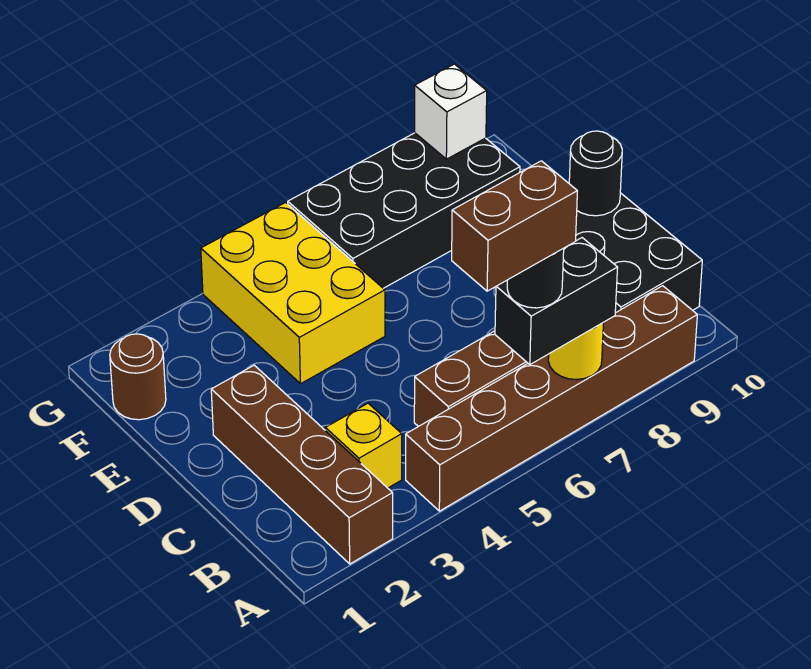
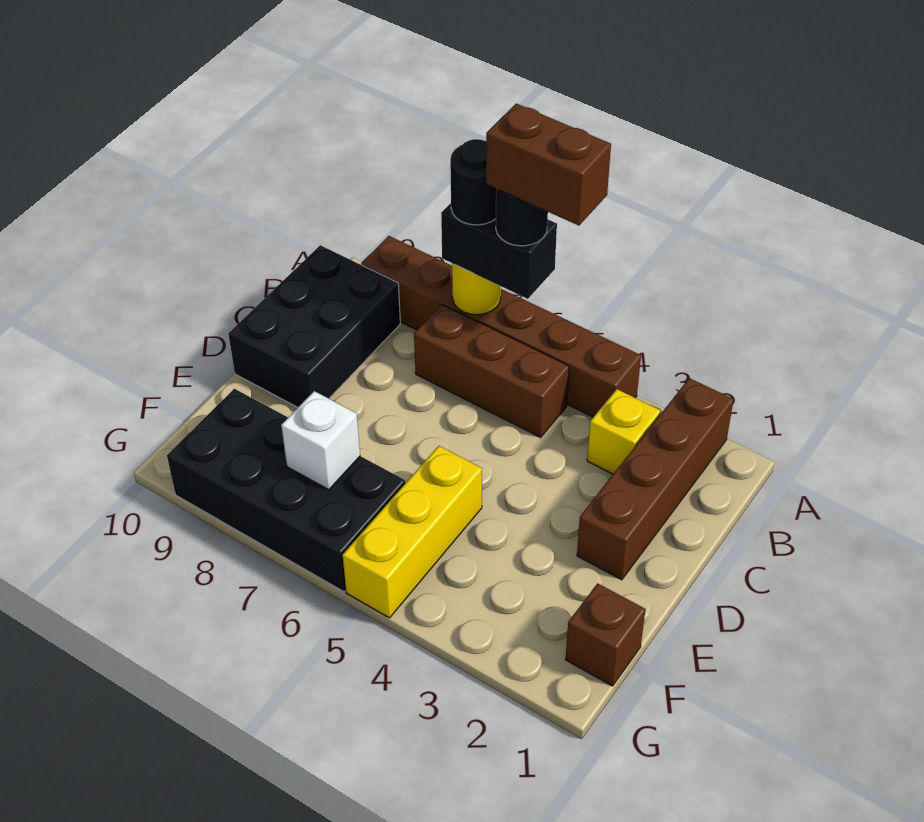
black round brick D10 level 2 -> black round brick A7 level 4
yellow brick E4:G5 level 1 -> yellow brick E5:G5 level 1
brown round brick F1 level 1 -> brown brick F1 level 1
white brick G9 level 2 -> white brick F7 level 2

